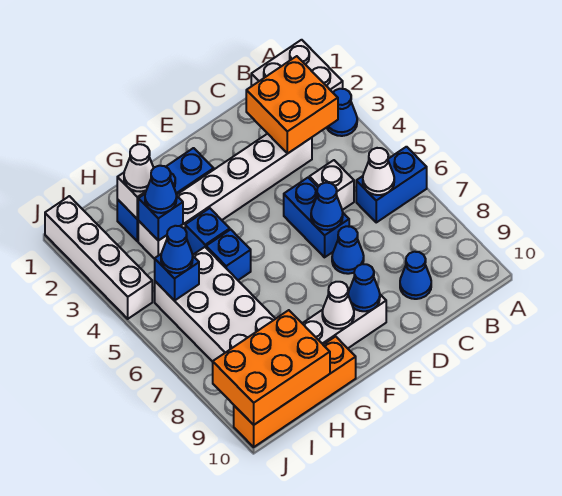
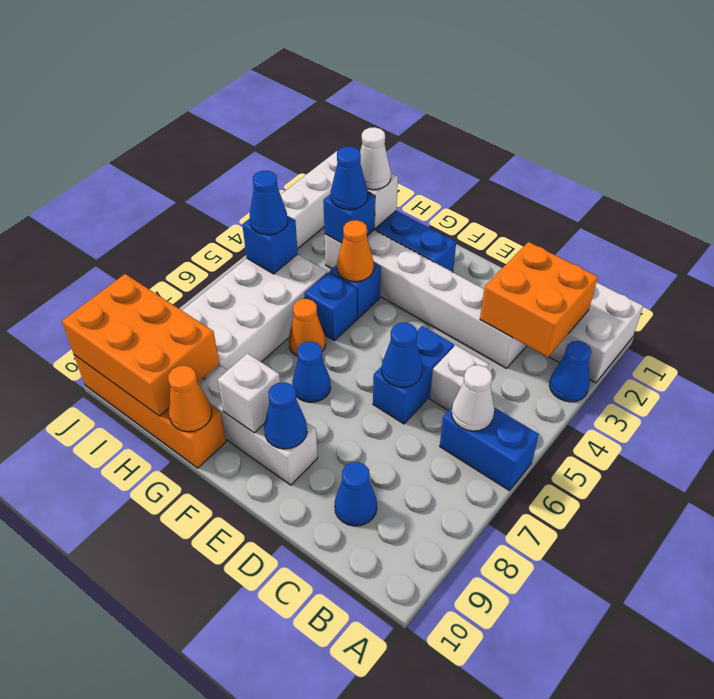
blue cone D7 level 1 -> blue cone F7 level 1
white cone F9 level 2 -> white brick F9 level 2
none -> orange cone G4 level 2
none -> orange cone G6 level 1
none -> orange cone G10 level 2

